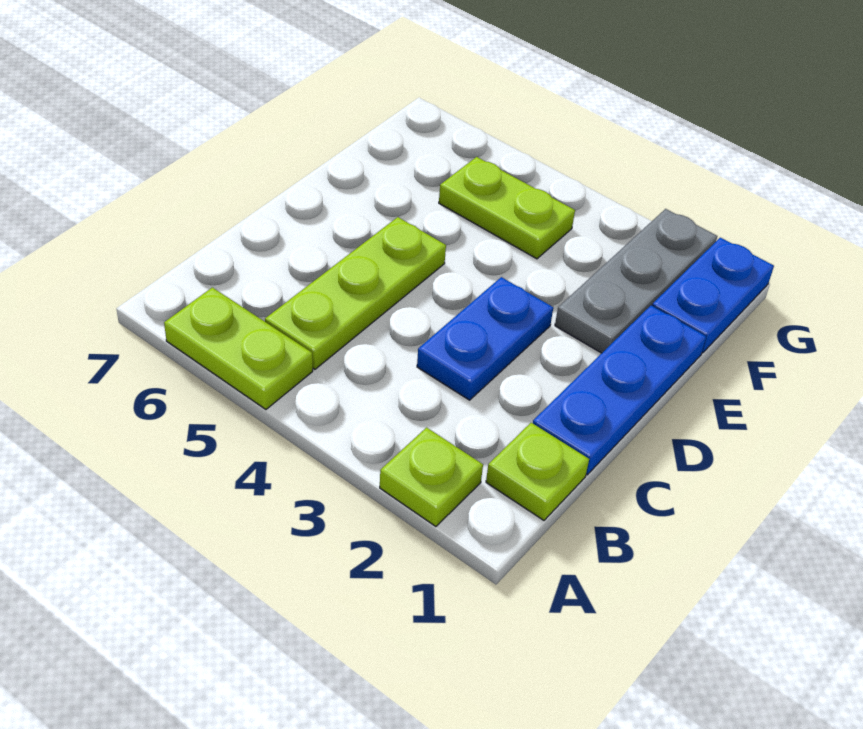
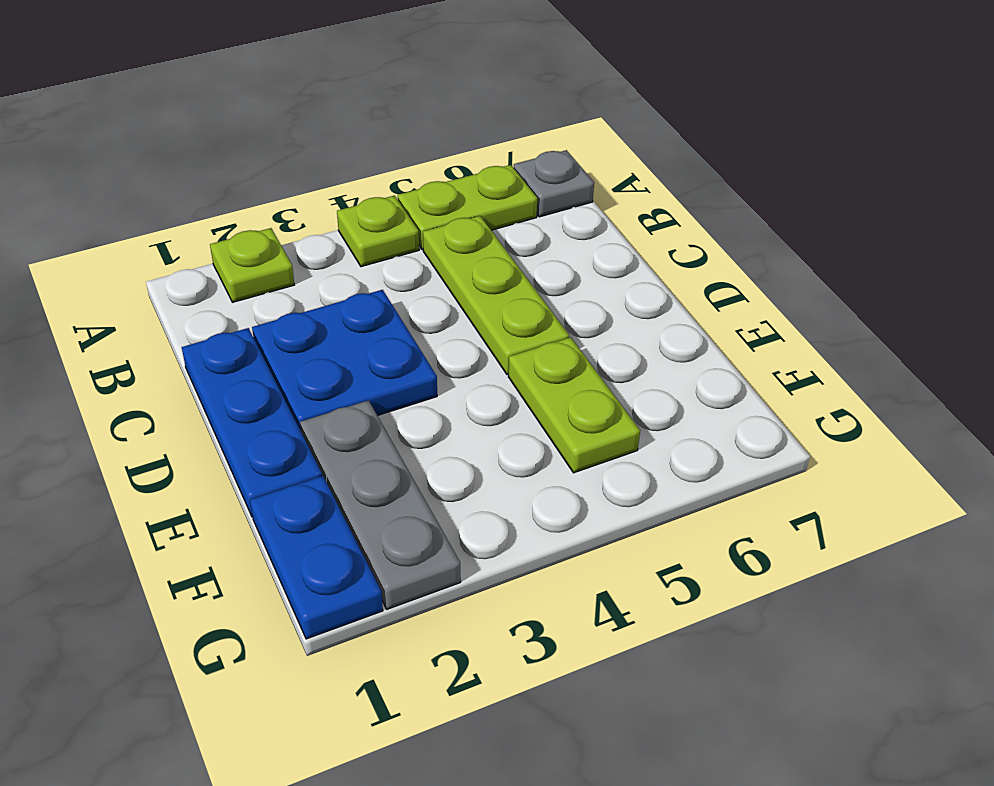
none -> grey plate A7 level 1
lime plate B1 level 1 -> lime plate A4 level 1
blue plate C3:D3 level 1 -> blue plate C2:D3 level 1
lime plate F4:F5 level 1 -> lime plate E5:F5 level 1

